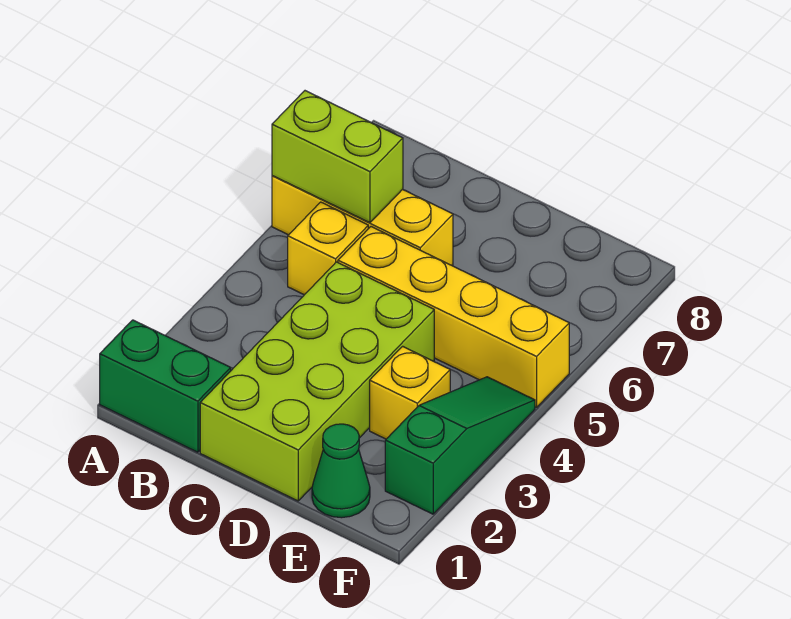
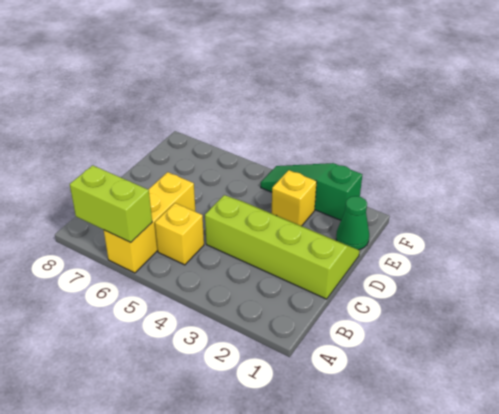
green brick A1:B1 level 1 -> none
lime brick A6:B6 level 2 -> lime brick A6:A7 level 2
lime brick C1:D4 level 1 -> lime slope C1:D4 level 1 top C
yellow brick C5:F5 level 1 -> none

